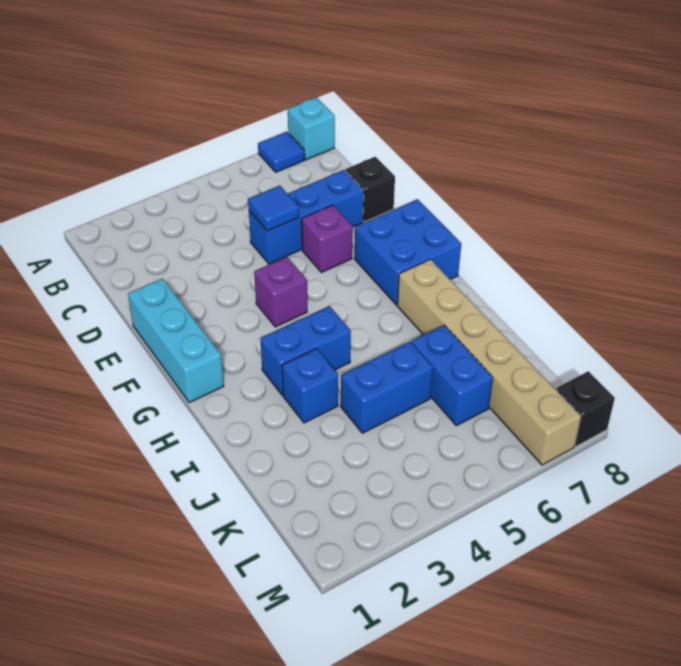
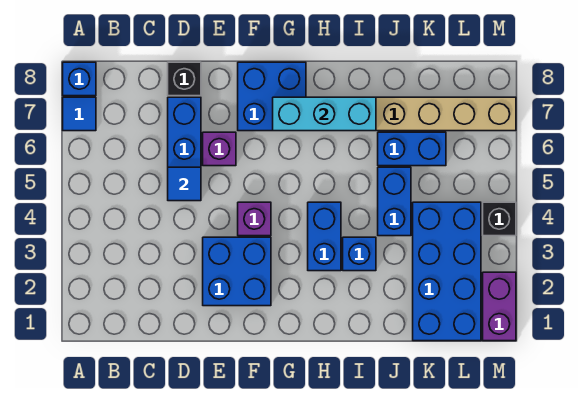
cyan brick A8 level 1 -> blue brick A8 level 1
cyan brick E1:G1 level 1 -> cyan brick G7:I7 level 2
none -> blue brick E2:F3 level 1
none -> blue brick K1:L4 level 1
none -> purple brick M1:M2 level 1
black brick M8 level 1 -> black brick M4 level 1

